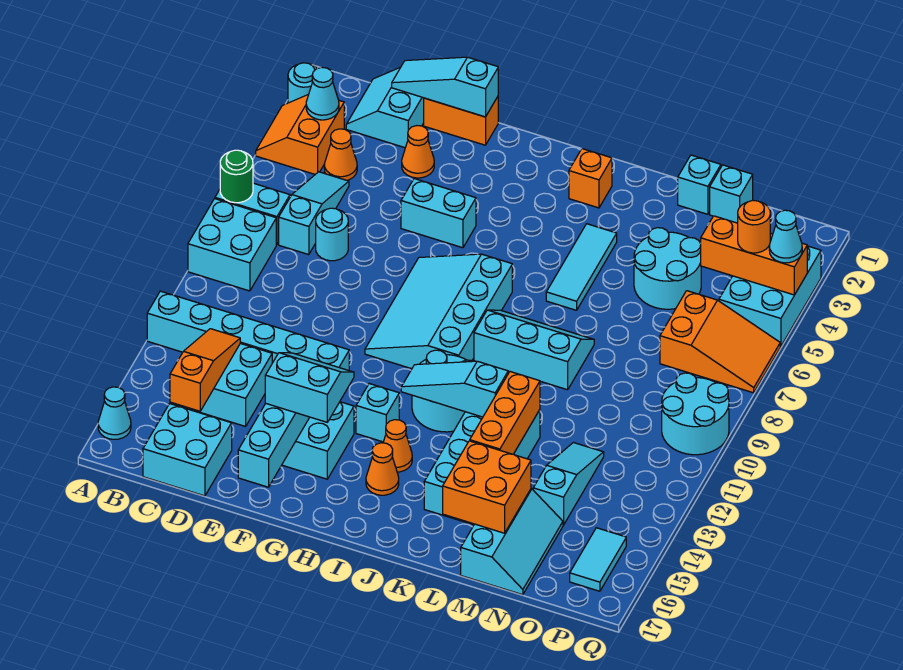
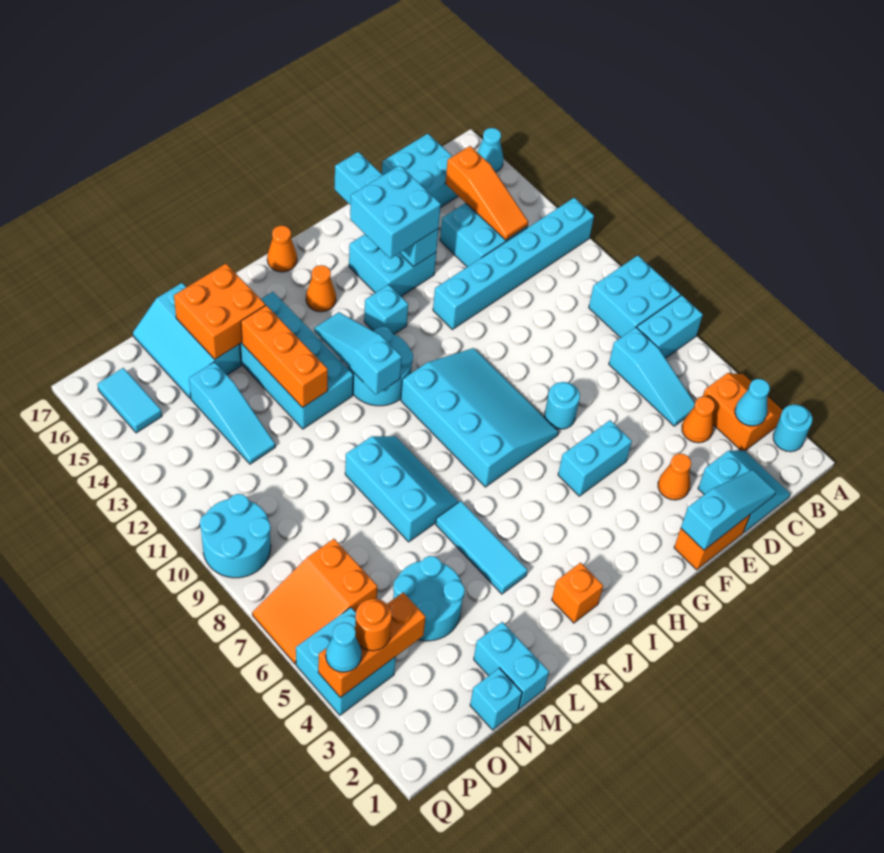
green round brick A7 level 2 -> none
cyan round brick D7 level 1 -> cyan round brick F7 level 1
cyan slope F14:G15 level 3 top 15 -> cyan brick F14:G15 level 3
cyan slope I12:K12 level 2 top K -> cyan slope J11:J13 level 2 top 11
orange cone I14 level 1 -> orange cone I17 level 1
cyan slope J8:L9 level 1 top 9 -> cyan slope K7:L9 level 1 top L
cyan brick M1 level 1 -> cyan brick M1:M2 level 1
cyan brick P3:Q5 level 1 -> cyan brick P4:Q5 level 1

